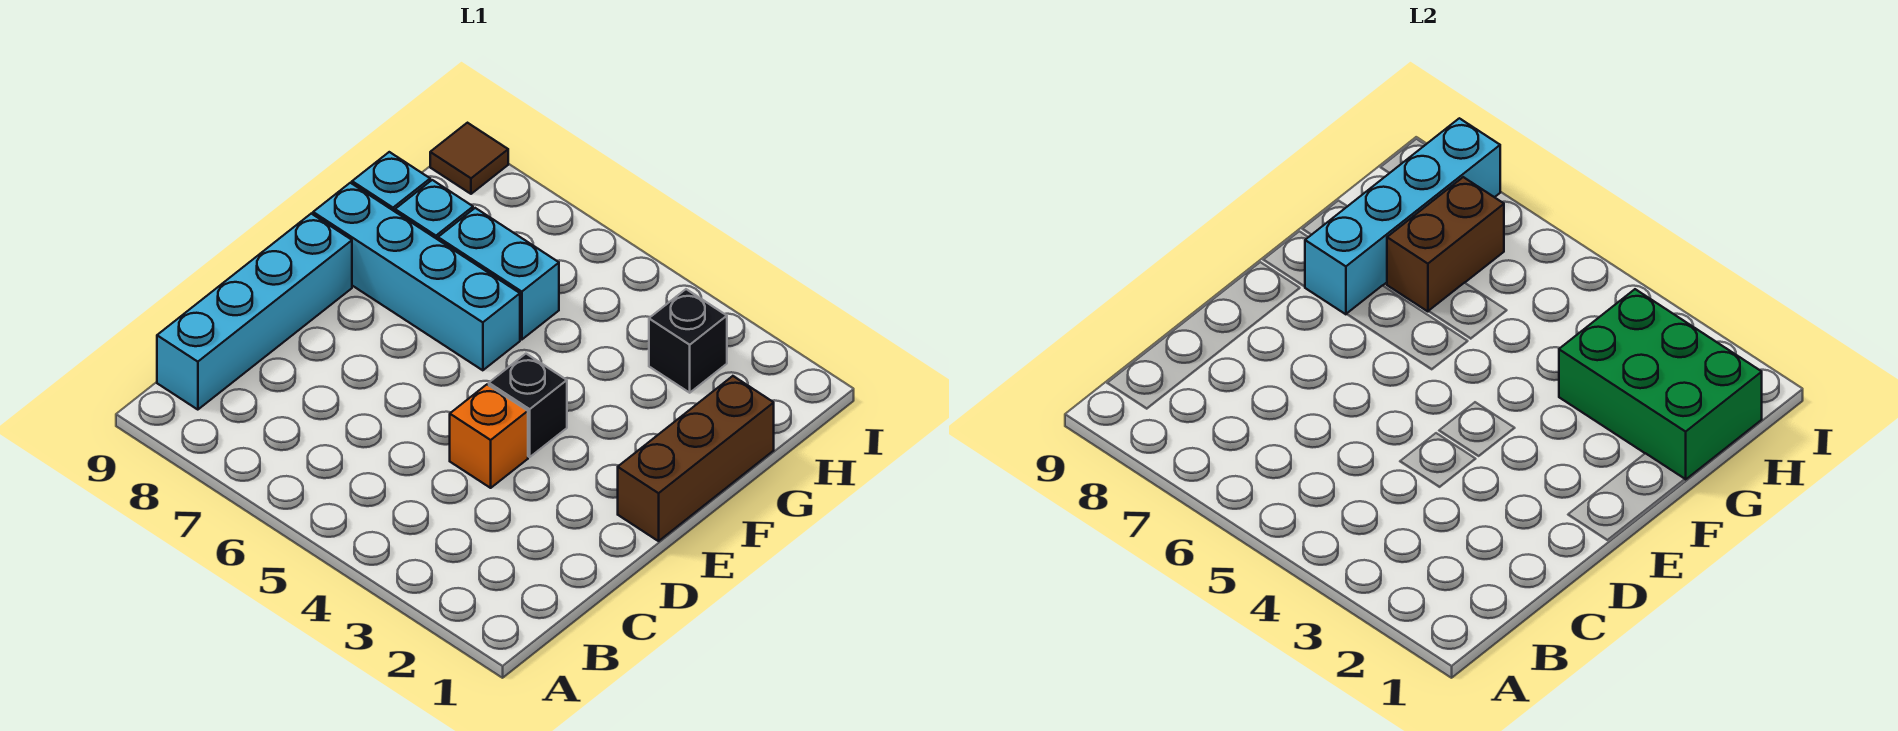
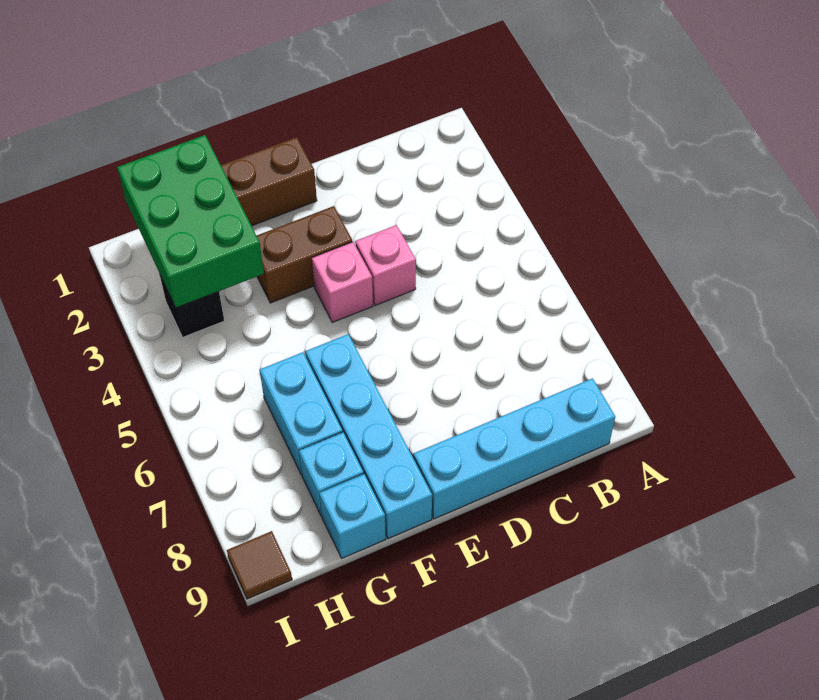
orange brick D4 level 1 -> pink brick D4 level 1
black brick E4 level 1 -> pink brick E4 level 1
cyan brick F8:I8 level 2 -> none
brown brick G7:H7 level 2 -> brown brick E3:F3 level 1

